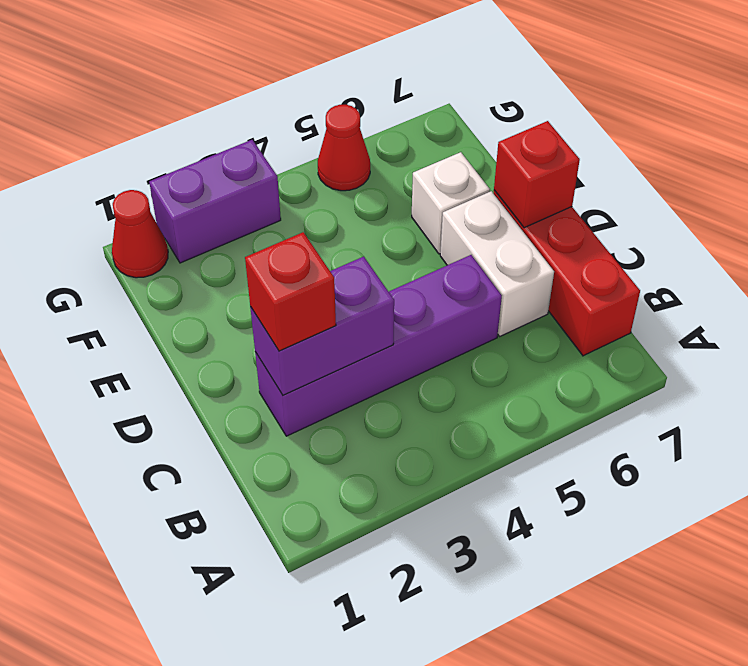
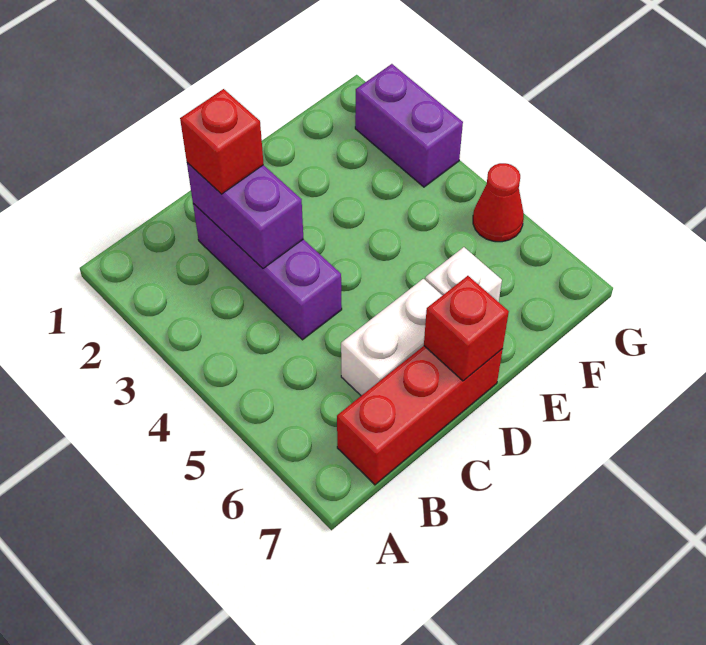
purple brick C2:C5 level 1 -> purple brick C2:C4 level 1
red cone G1 level 1 -> none

